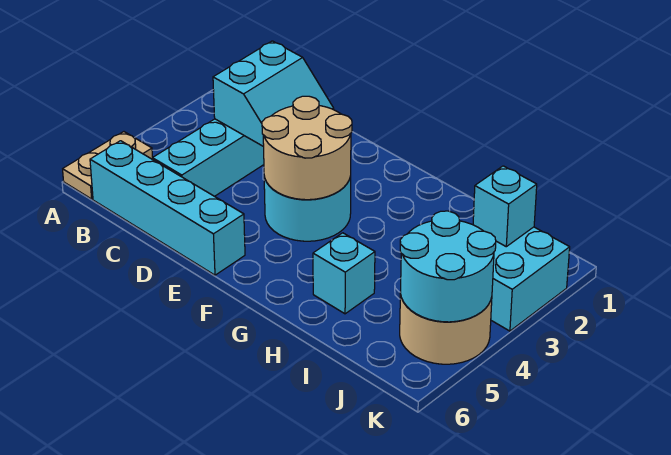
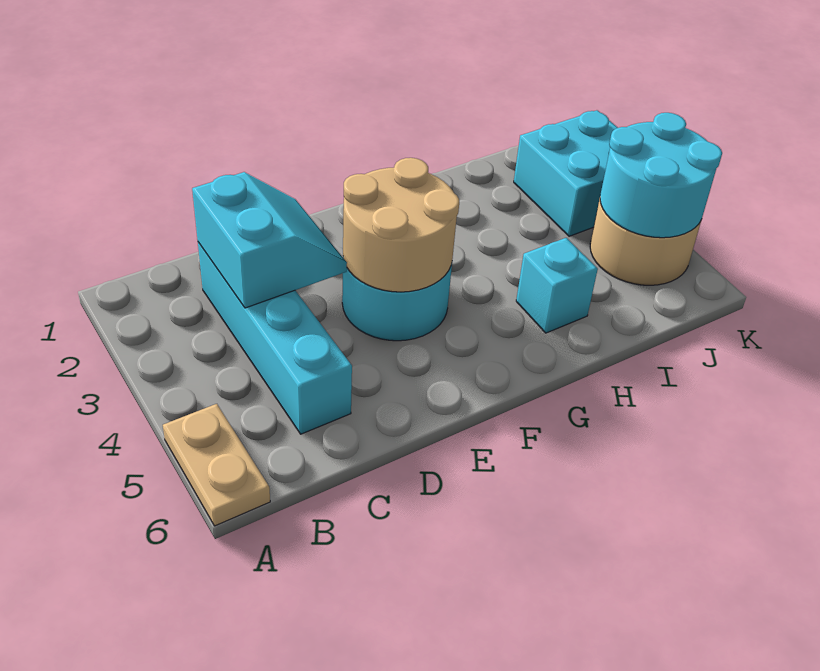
cyan brick B6:E6 level 1 -> none
cyan brick J2 level 2 -> none

